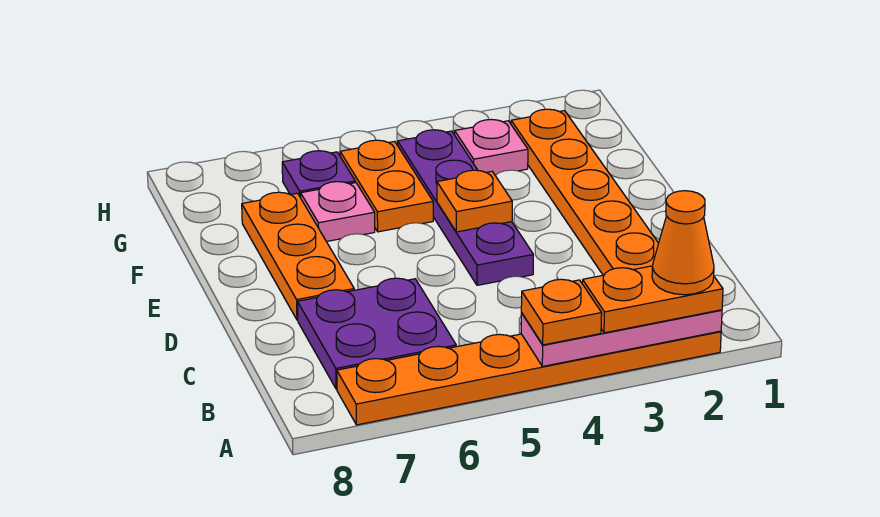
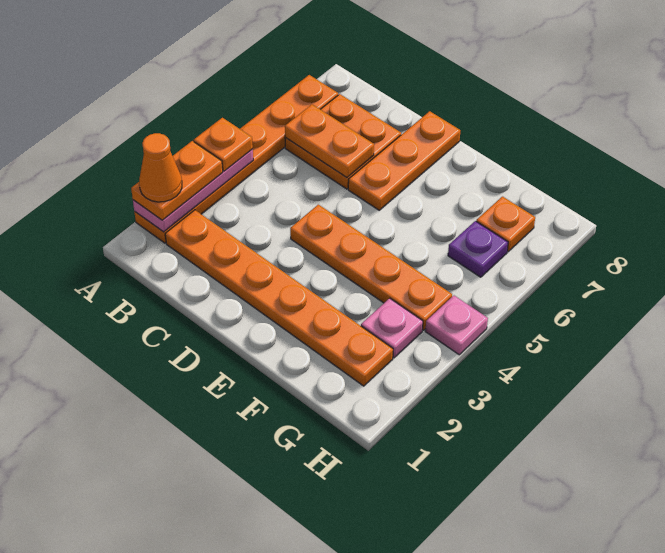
purple plate B6:C7 level 1 -> orange plate B6:C7 level 1
purple plate D4:G4 level 1 -> orange plate D4:G4 level 1
orange plate D7:F7 level 1 -> orange plate D6:D8 level 1
orange plate E4 level 2 -> orange plate G7 level 1
orange plate F5:G5 level 1 -> orange plate B6:C6 level 2
pink plate F6 level 1 -> pink plate H4 level 1

